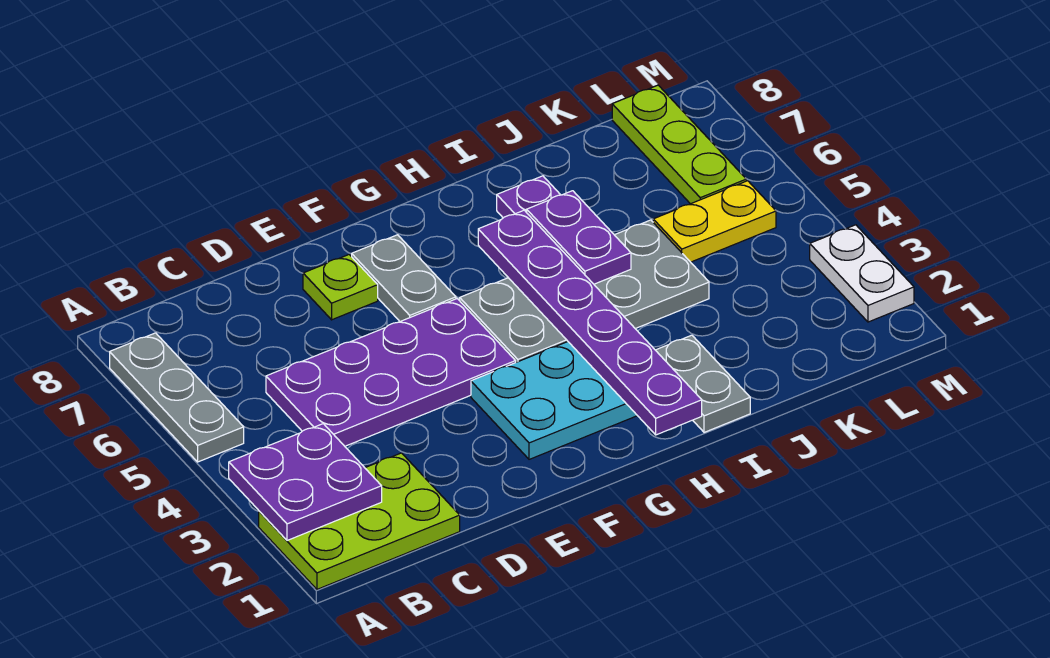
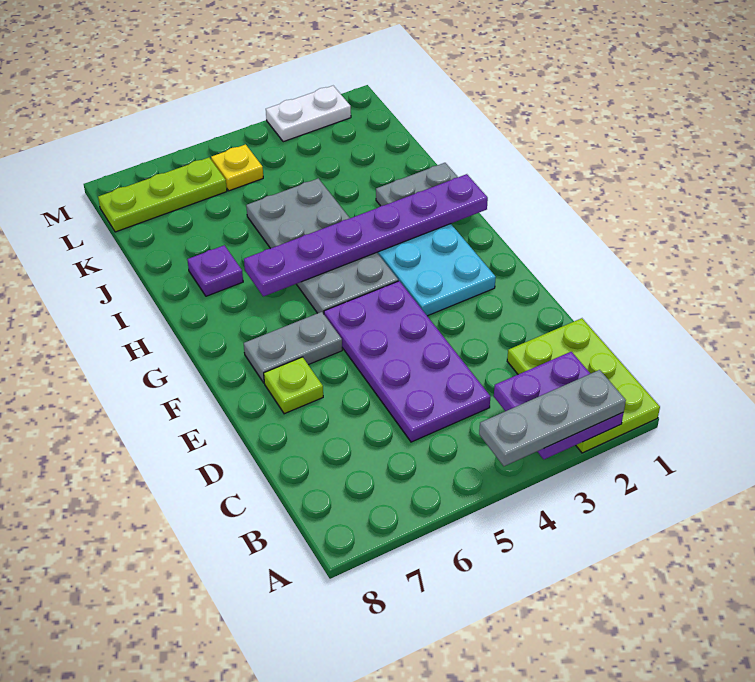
grey plate A5:A7 level 1 -> grey plate A2:A4 level 3
purple plate I5:I6 level 2 -> none
yellow plate K5:L5 level 1 -> yellow plate L5 level 1

